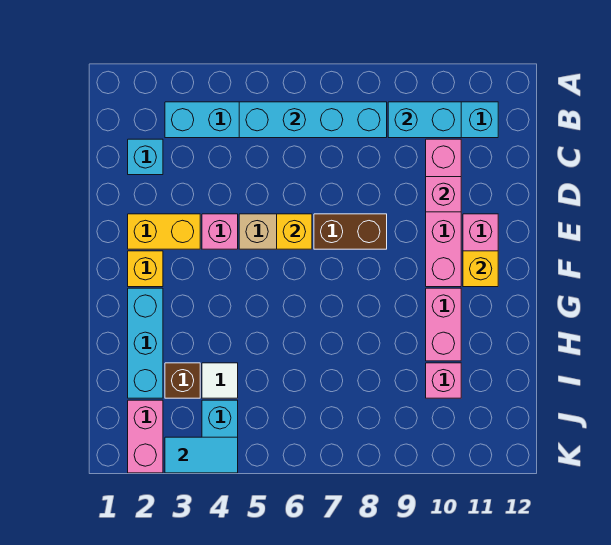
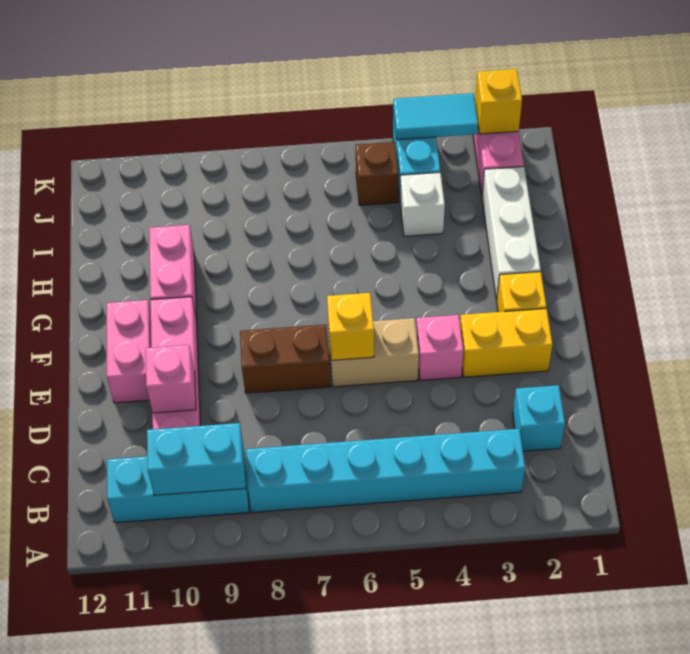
cyan brick B5:B8 level 2 -> none
yellow brick F11 level 2 -> yellow brick K2 level 2
cyan brick G2:I2 level 1 -> white brick G2:I2 level 1
brown brick I3 level 1 -> brown brick J5 level 1
white tile I4 level 1 -> white brick I4 level 1
pink brick I10 level 1 -> none

